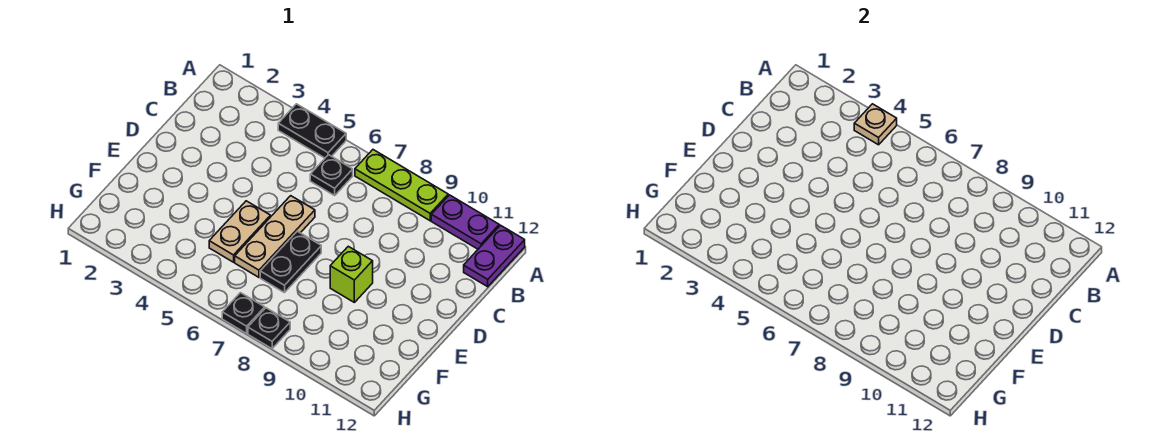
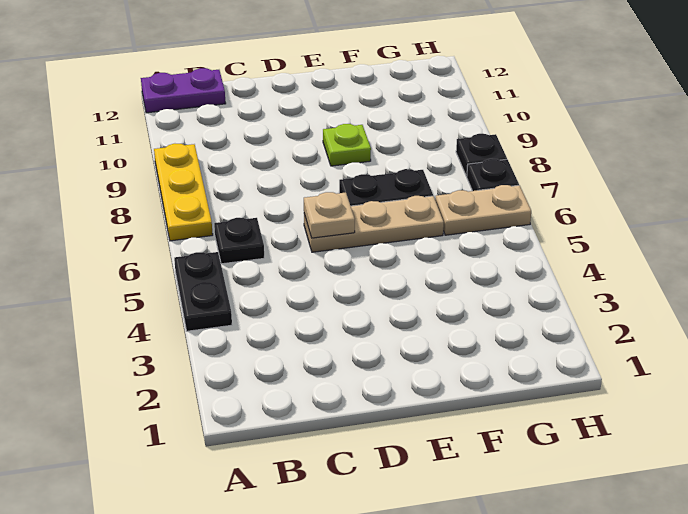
tan plate A4 level 2 -> tan plate D6 level 2
lime plate A7:A9 level 1 -> yellow plate A7:A9 level 1
purple plate A10:A11 level 1 -> none
tan plate E5:F5 level 1 -> tan plate G6:H6 level 1
lime brick E9 level 1 -> lime plate E9 level 1

